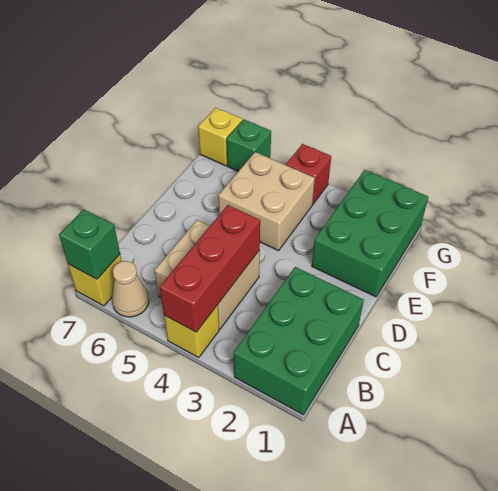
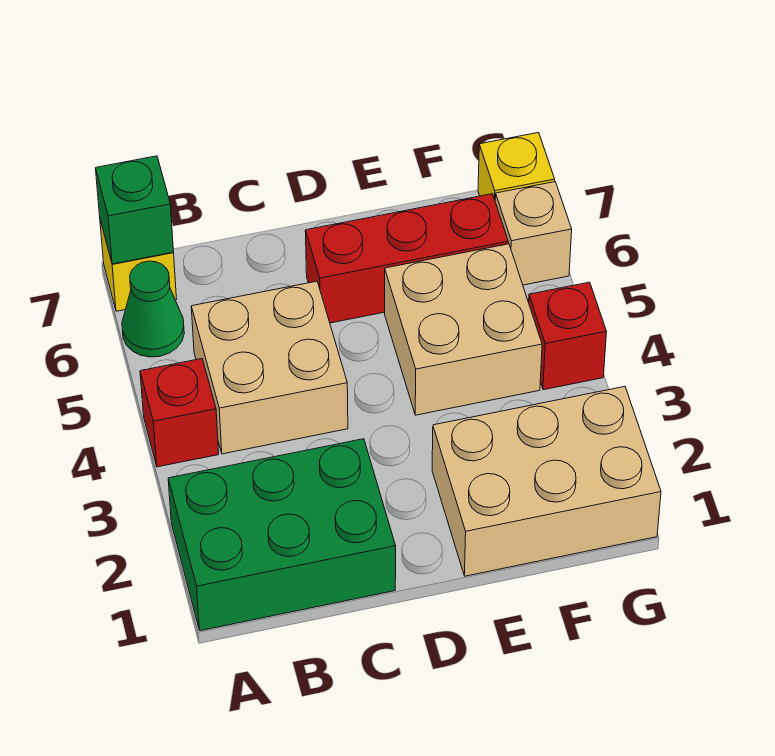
yellow brick A4 level 1 -> red brick A4 level 1
red brick A4:C4 level 2 -> red brick D6:F6 level 1
tan cone A6 level 1 -> green cone A6 level 1
green brick E1:G2 level 1 -> tan brick E1:G2 level 1
green brick G6 level 1 -> tan brick G6 level 1

